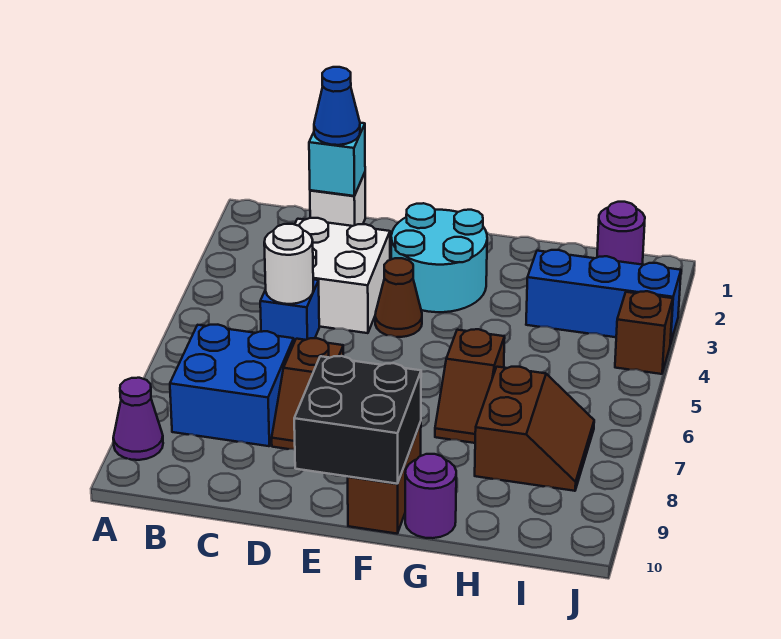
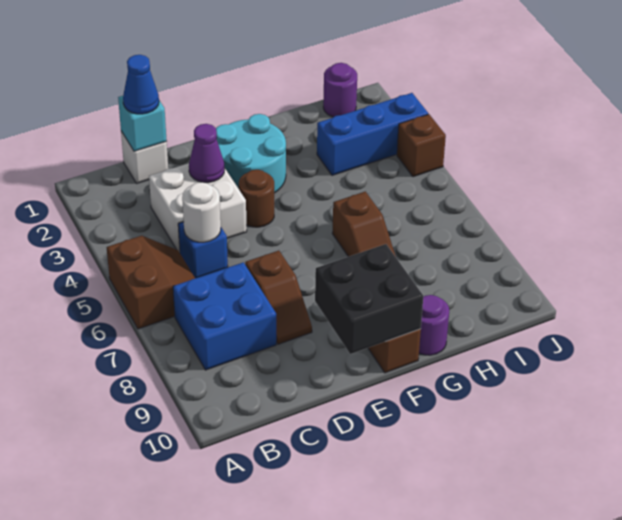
purple cone A9 level 1 -> purple cone D3 level 2
brown cone E4 level 1 -> brown round brick E4 level 1
brown slope H7:I8 level 1 top H -> brown slope A5:B6 level 1 top A

